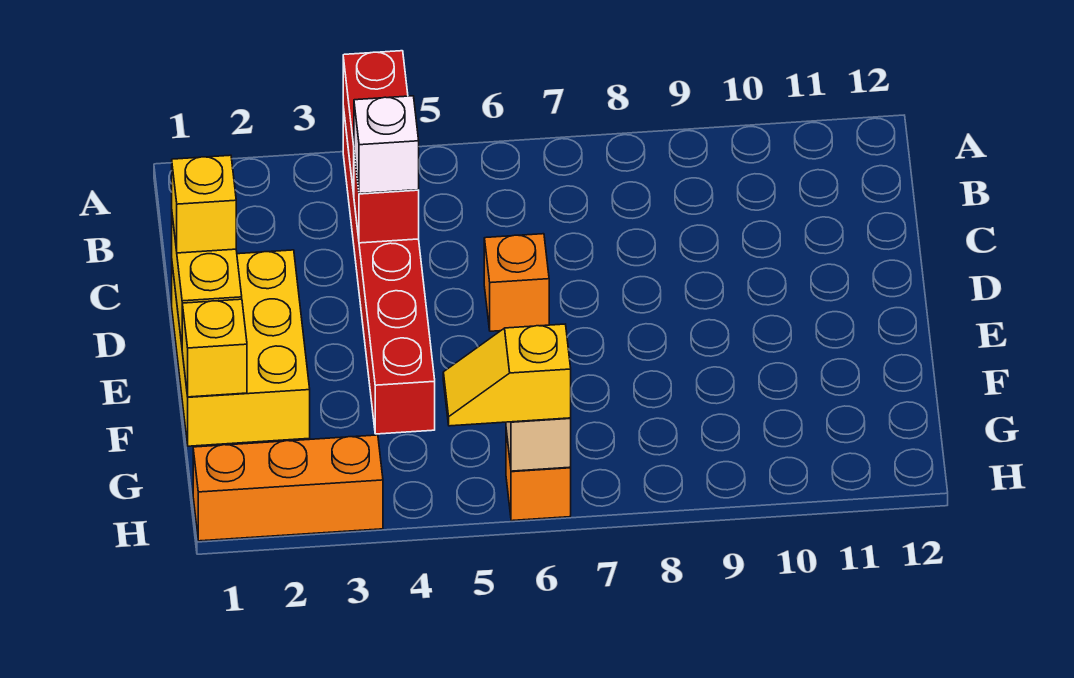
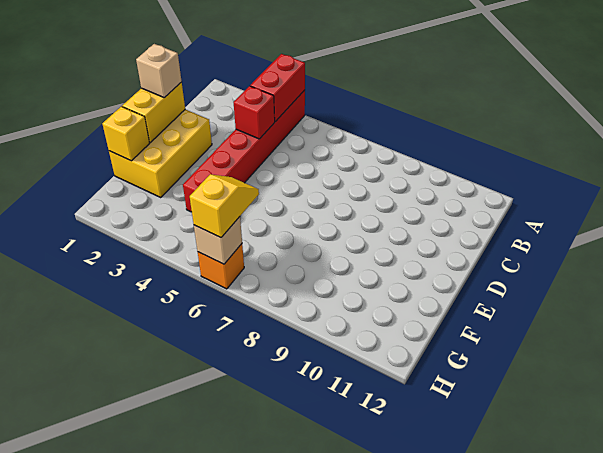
white brick C4 level 3 -> none
yellow brick D1 level 3 -> tan brick D1 level 3
orange brick D6 level 1 -> none
orange brick H1:H3 level 1 -> none
yellow slope H5:H6 level 3 top 6 -> yellow slope G6:H6 level 3 top H

